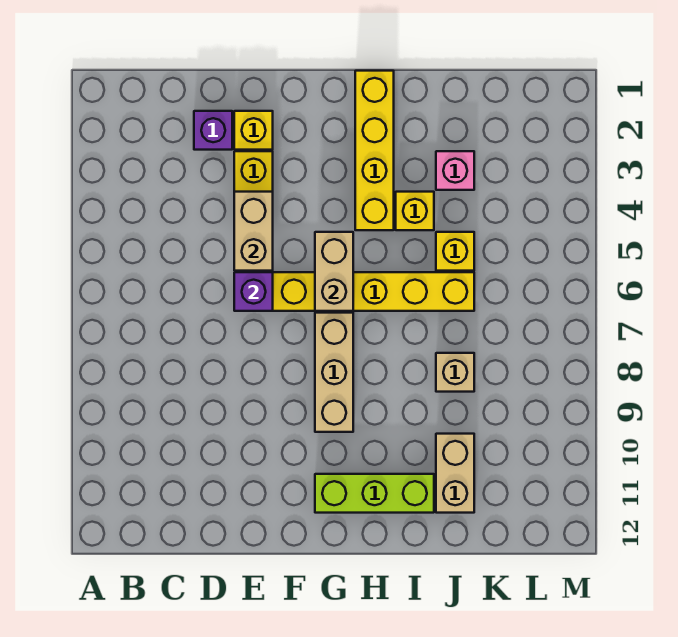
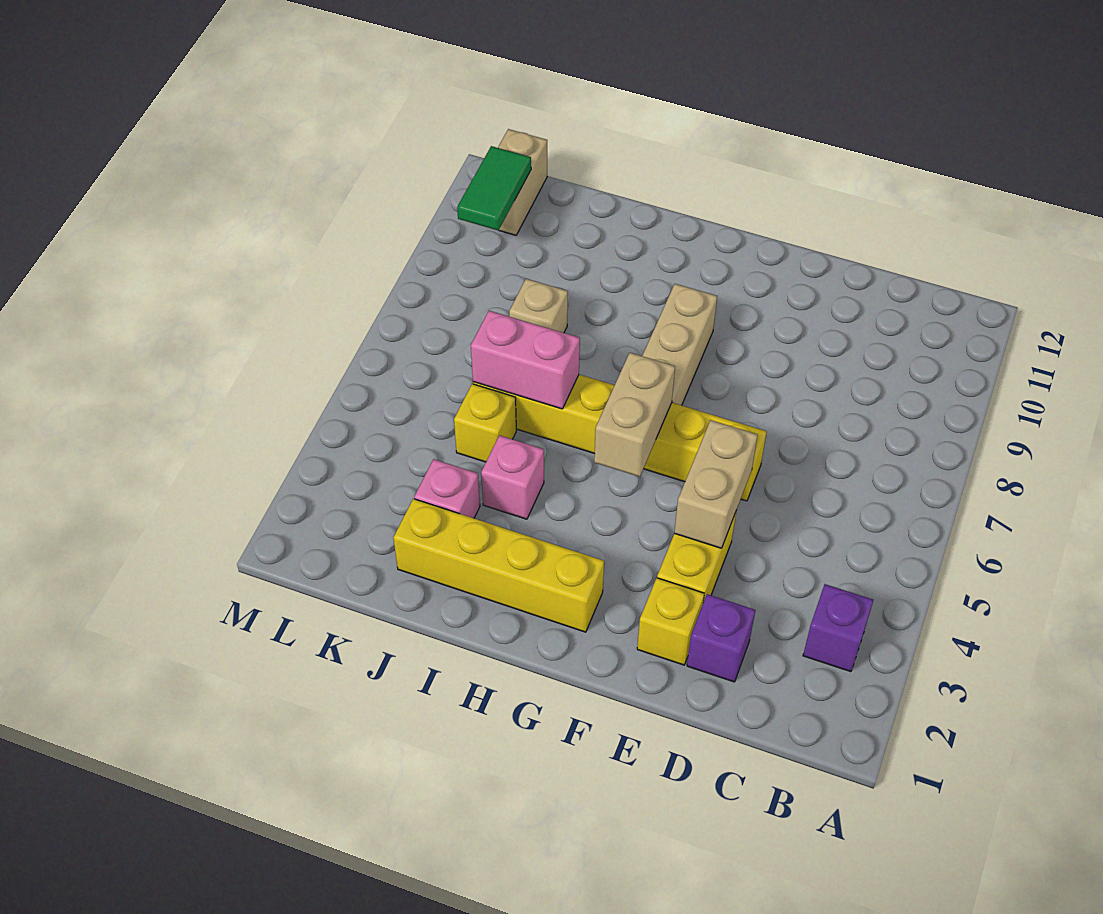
purple brick E6 level 2 -> purple brick B3 level 1
lime brick G11:I11 level 1 -> none
yellow brick H1:H4 level 1 -> yellow brick G2:J2 level 1
yellow brick I4 level 1 -> pink brick I4 level 1
none -> pink brick I6:J6 level 2
tan brick J10:J11 level 1 -> tan brick L11:L12 level 1
none -> green tile L10:L11 level 2

